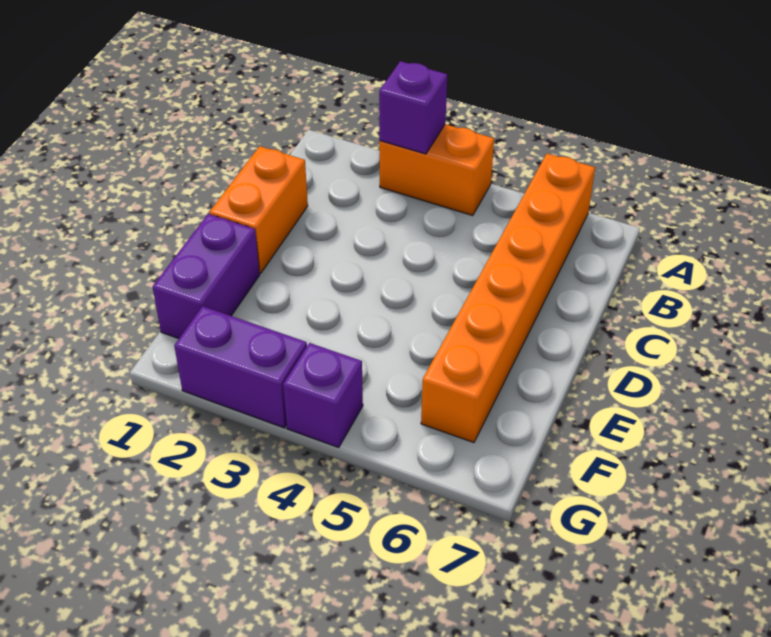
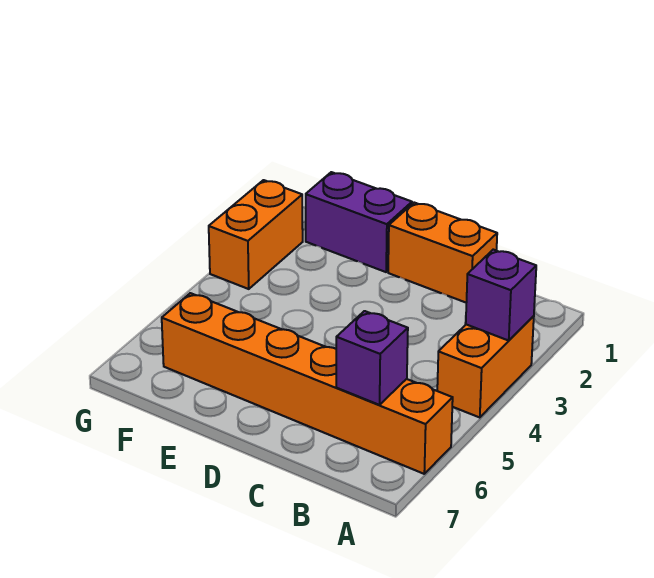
purple brick G2:G3 level 1 -> orange brick G2:G3 level 1
purple brick G4 level 1 -> purple brick B6 level 2

